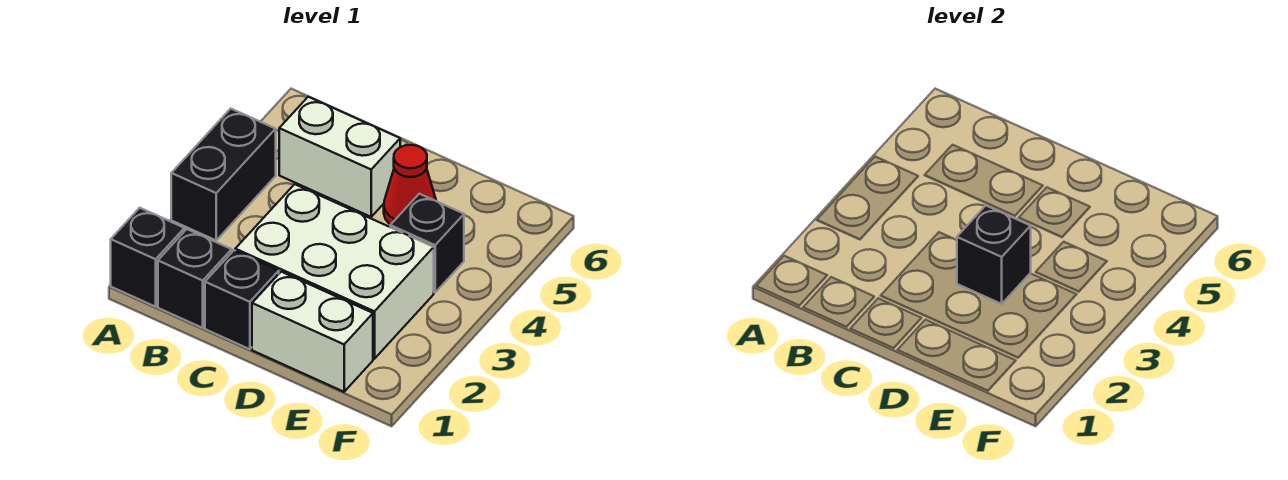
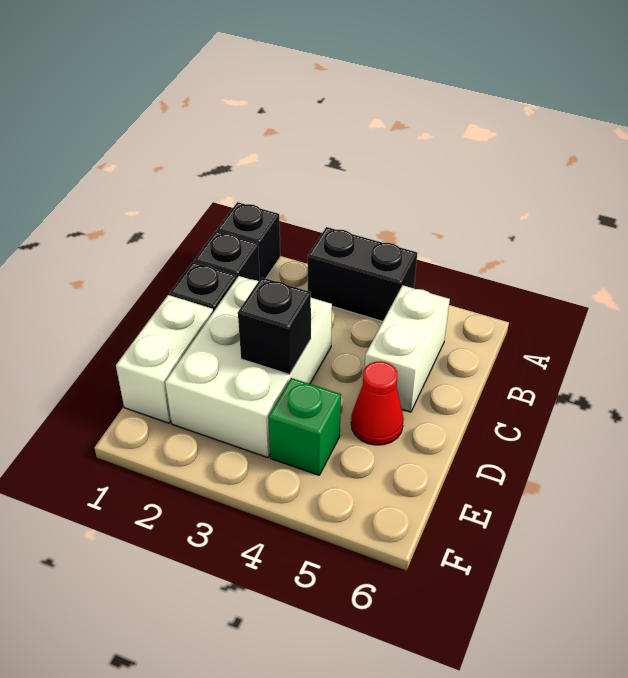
black brick E4 level 1 -> green brick E4 level 1

